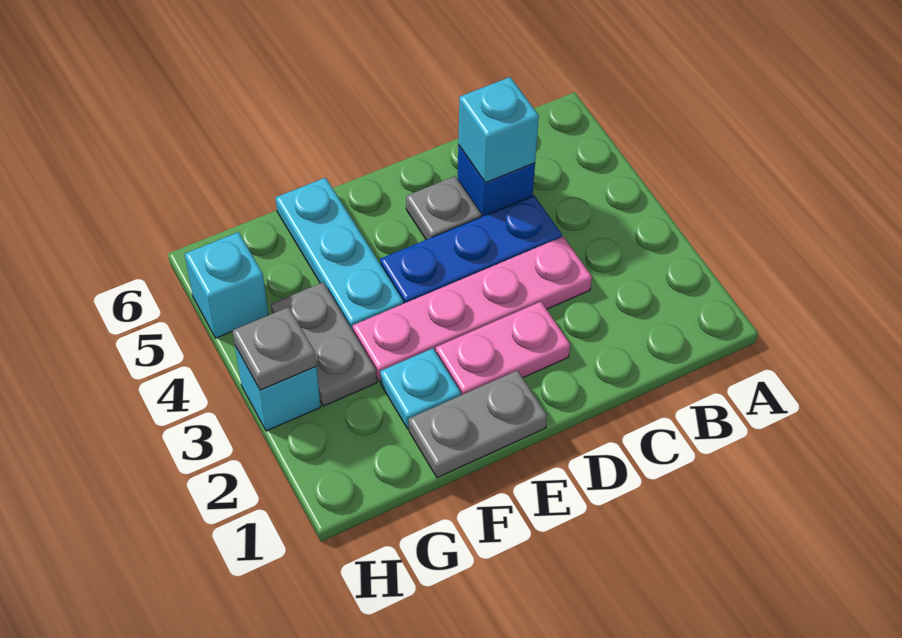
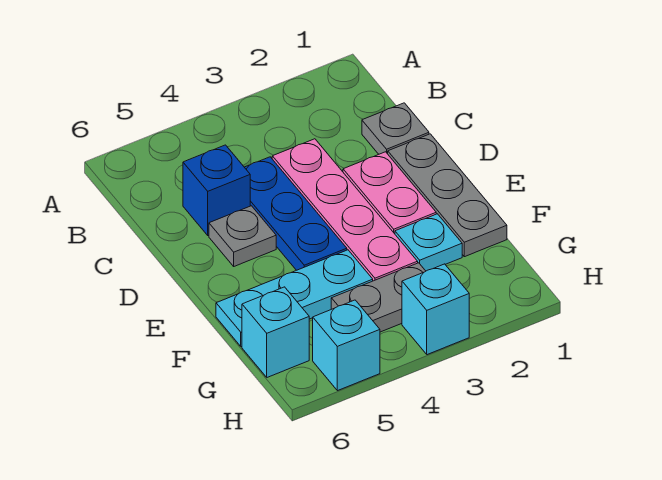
cyan brick C5 level 2 -> cyan brick G6 level 1
grey plate E1:F1 level 1 -> grey plate D1:F1 level 1
grey plate H3 level 2 -> grey plate C1 level 1

